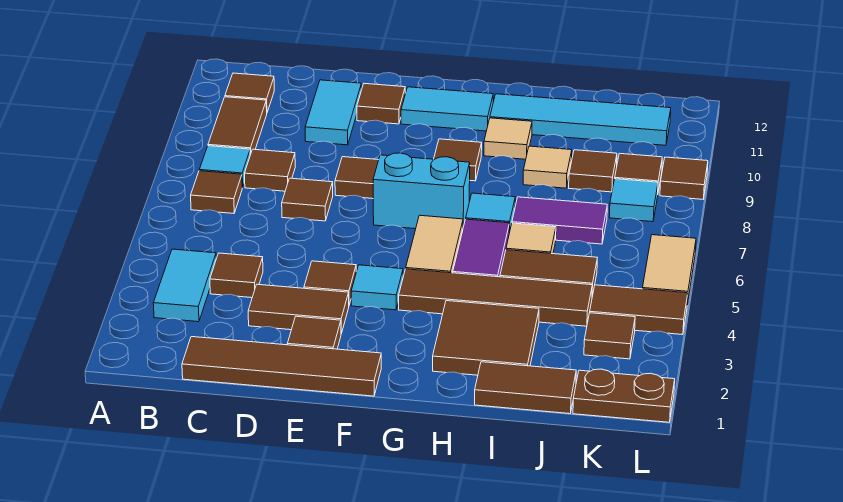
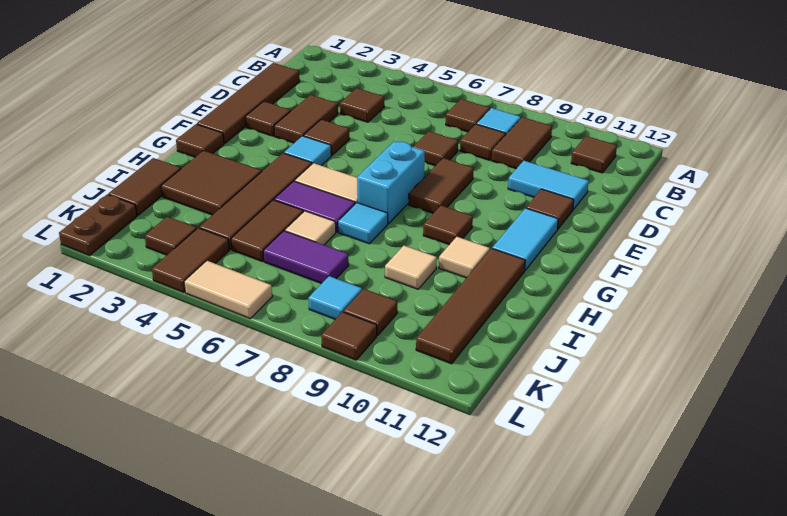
cyan tile B3:B4 level 1 -> none
brown tile B9:B10 level 1 -> brown tile B9:C9 level 1
cyan tile H11:K11 level 1 -> brown tile H11:K11 level 1
purple tile I7:J7 level 1 -> purple tile J6:J7 level 1
brown tile J9 level 1 -> brown tile G1 level 1

